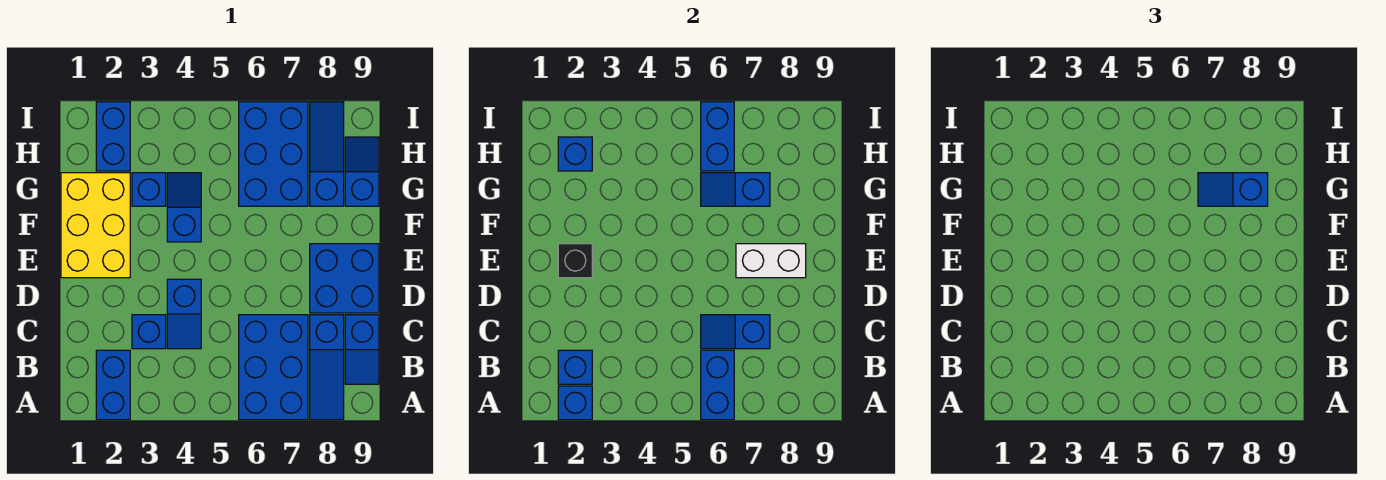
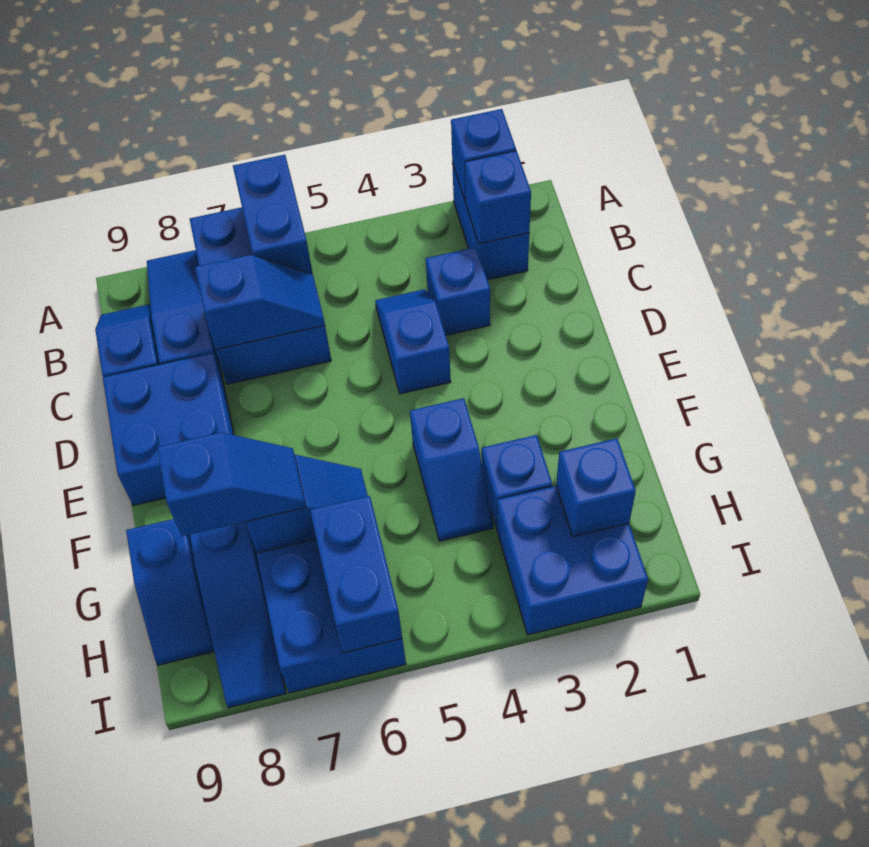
yellow brick E1:G2 level 1 -> none
black brick E2 level 2 -> none
white brick E7:E8 level 2 -> none
blue brick H2:I2 level 1 -> blue brick H2:I3 level 1

